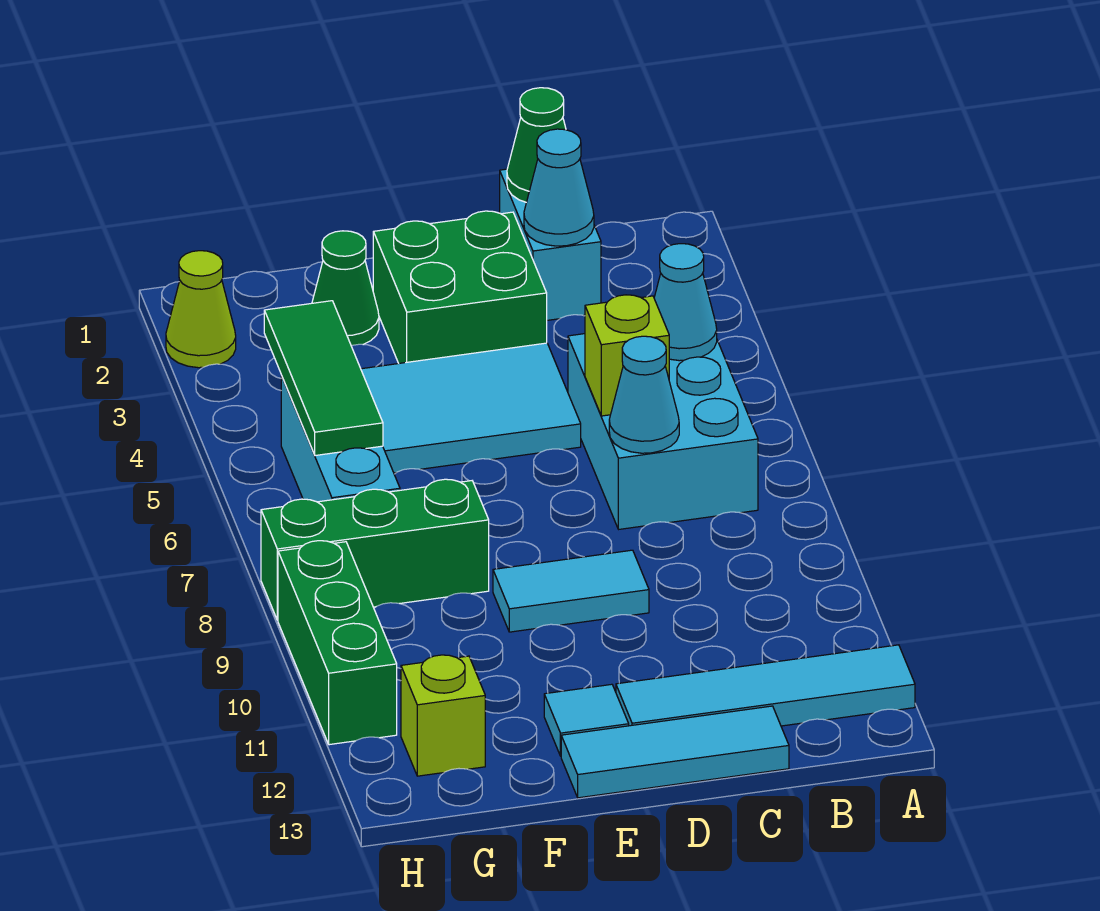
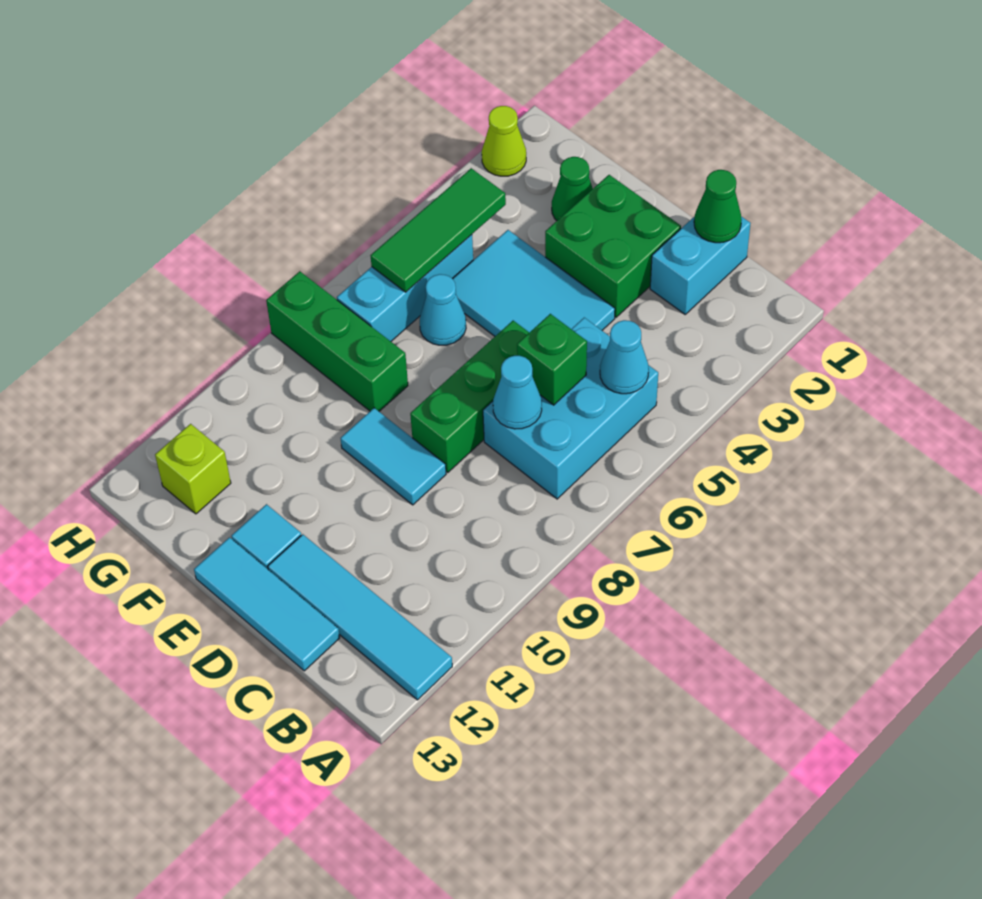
cyan cone C2 level 2 -> cyan cone F6 level 1
lime brick C6 level 2 -> green brick C6 level 2
green brick H9:H11 level 1 -> green brick D6:D8 level 1

